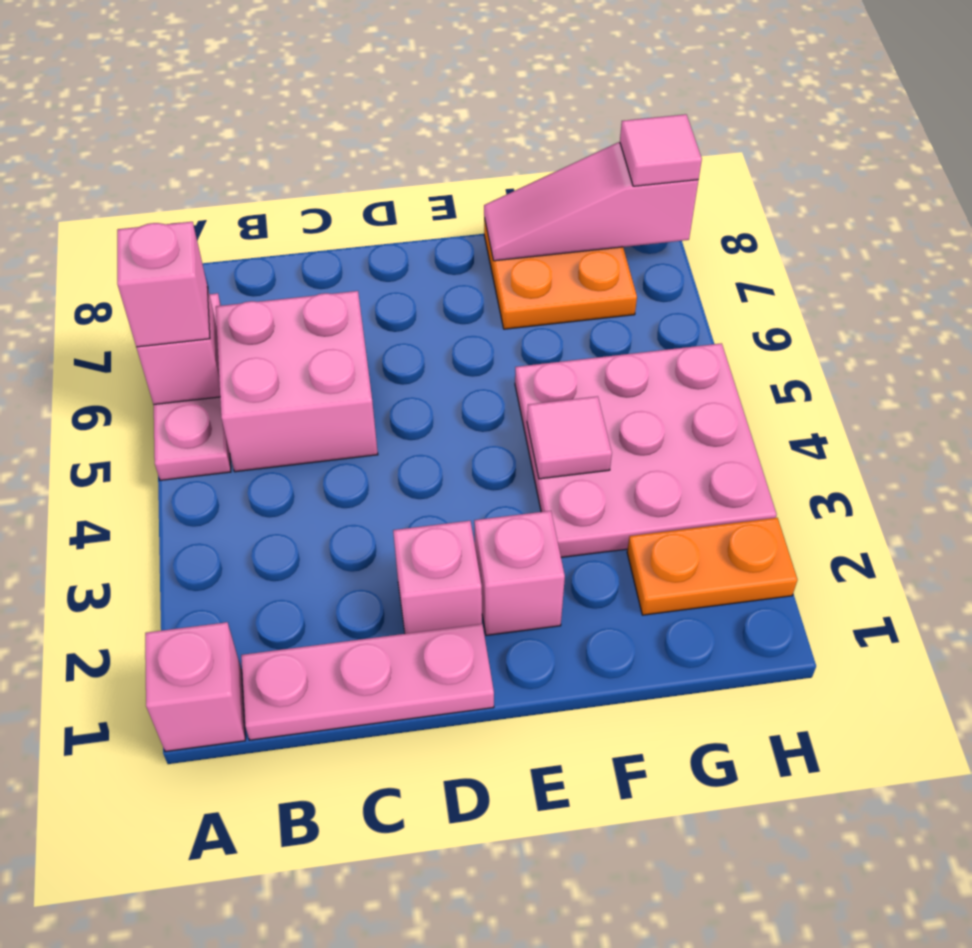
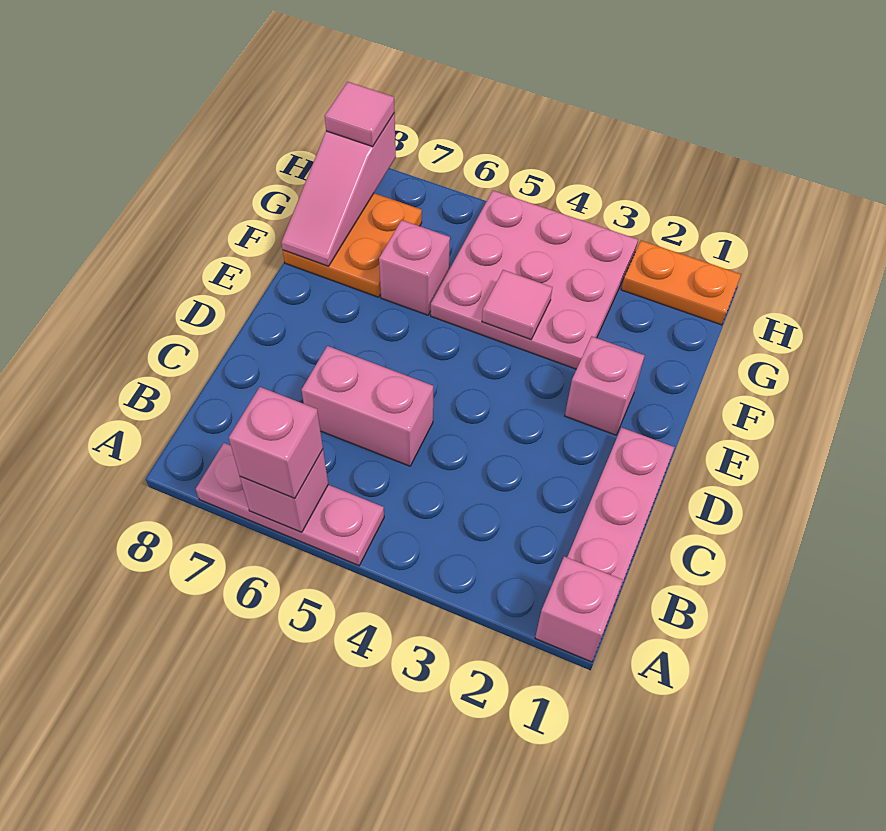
pink brick B5:C6 level 1 -> pink brick C5:C6 level 1
pink brick D2 level 1 -> pink brick F6 level 1
orange plate G2:H2 level 1 -> orange plate H1:H2 level 1

